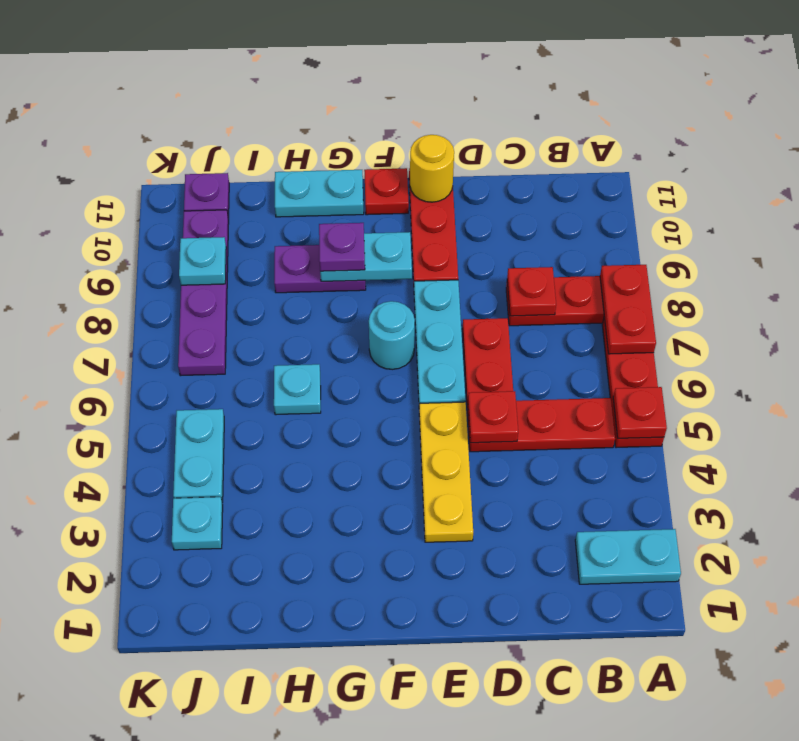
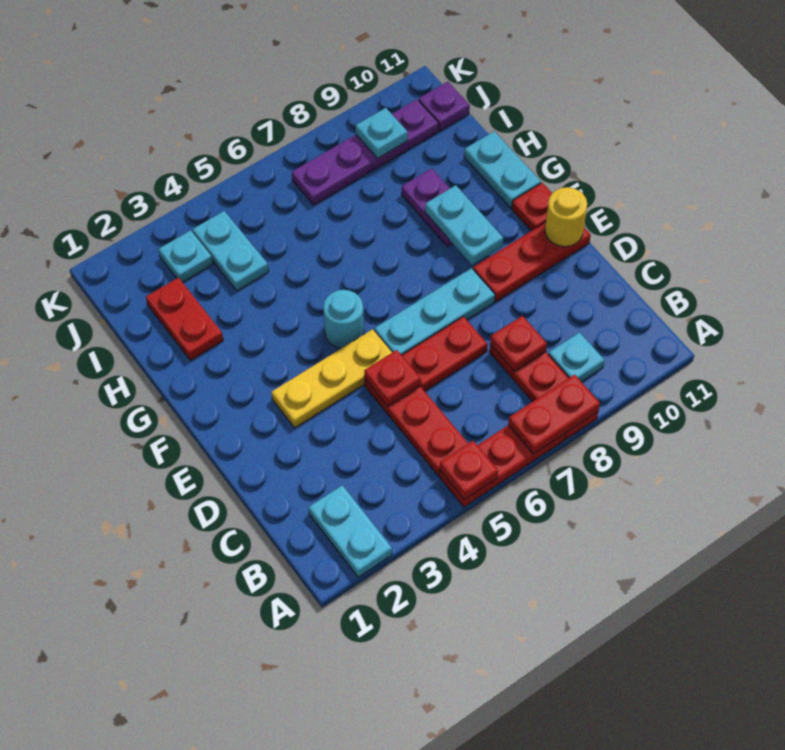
cyan round brick F7 level 1 -> cyan round brick F5 level 1
purple plate G9 level 3 -> none
none -> red plate H2:I2 level 1
cyan plate H6 level 1 -> cyan plate B9 level 1
cyan plate J4:J5 level 1 -> cyan plate I4:J4 level 1

